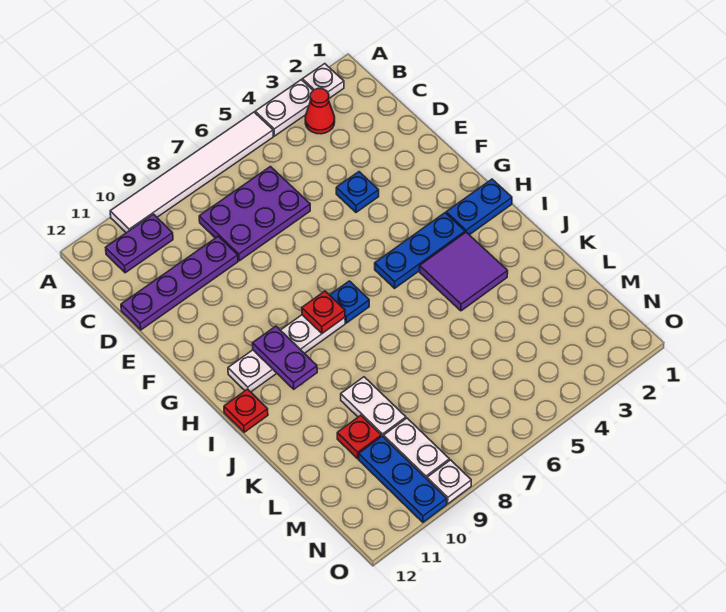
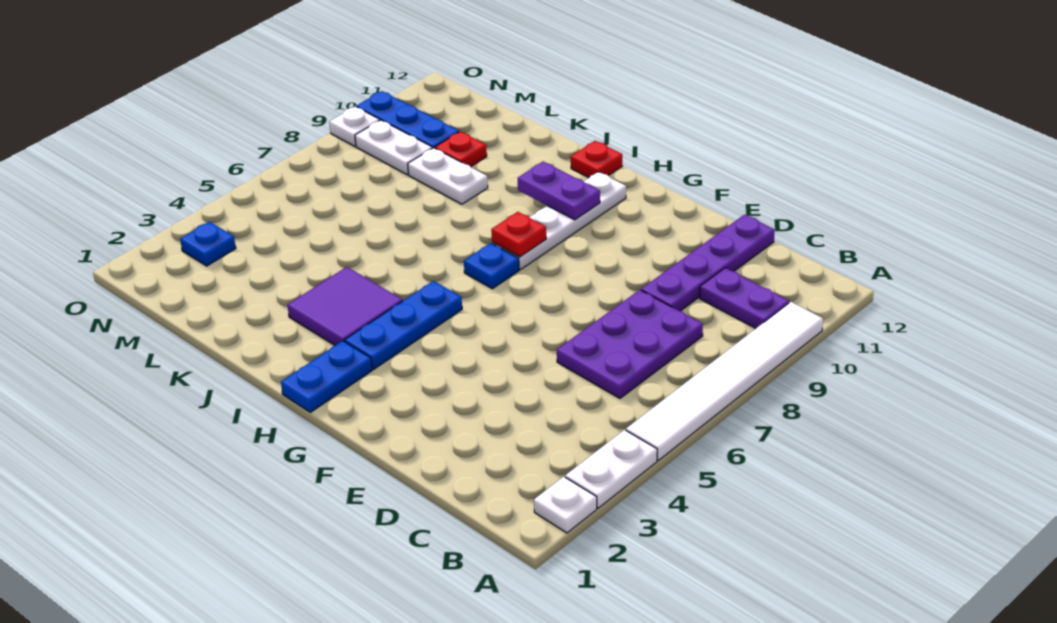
red cone B3 level 1 -> none
purple plate B10:B11 level 1 -> purple plate B10:C10 level 1
blue plate E4 level 1 -> blue plate N3 level 1

